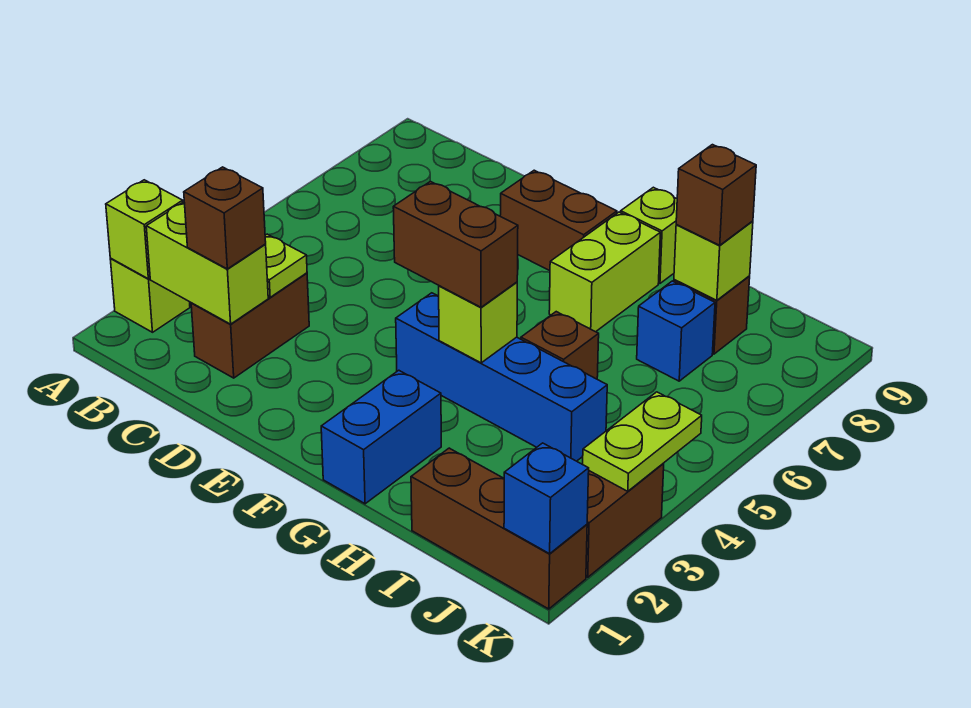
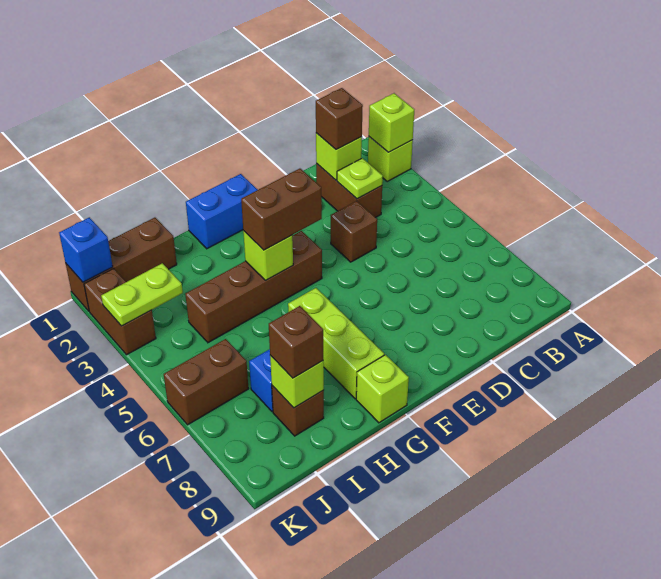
lime brick B2:C2 level 2 -> lime brick C2 level 2
brown brick E8:F8 level 1 -> brown brick J6:K6 level 1
blue brick F4:I4 level 1 -> brown brick F4:I4 level 1
blue brick G1:G2 level 1 -> blue brick F1:G1 level 1
lime brick G7:G8 level 1 -> lime brick G6:G8 level 1
brown brick H5 level 1 -> brown brick D4 level 1
lime plate K3:K4 level 2 -> lime plate J3:K3 level 2

